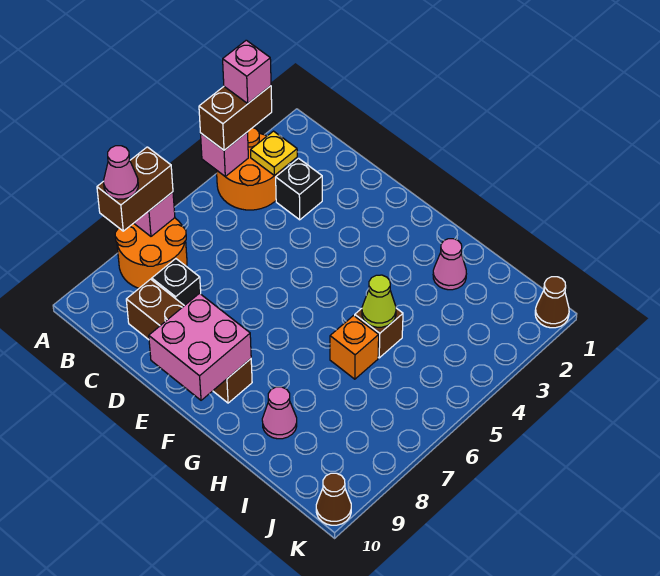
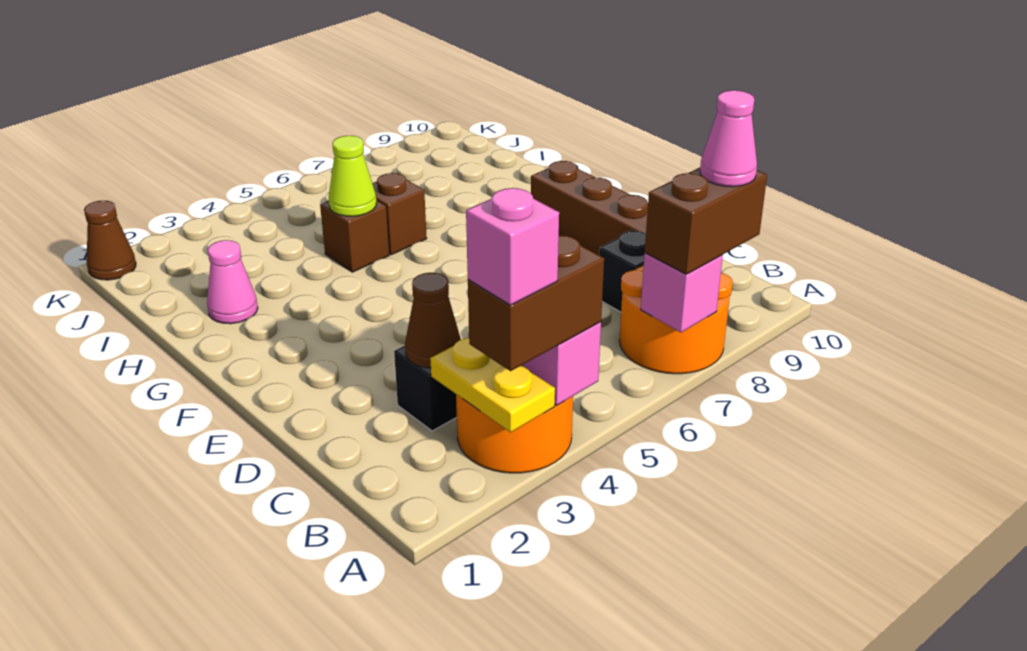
yellow plate B3 level 2 -> yellow plate A3:B3 level 2
pink brick E9:F10 level 2 -> none
orange brick H6 level 1 -> brown brick H6 level 1
pink cone H9 level 1 -> none
brown cone K10 level 1 -> brown cone C3 level 2

